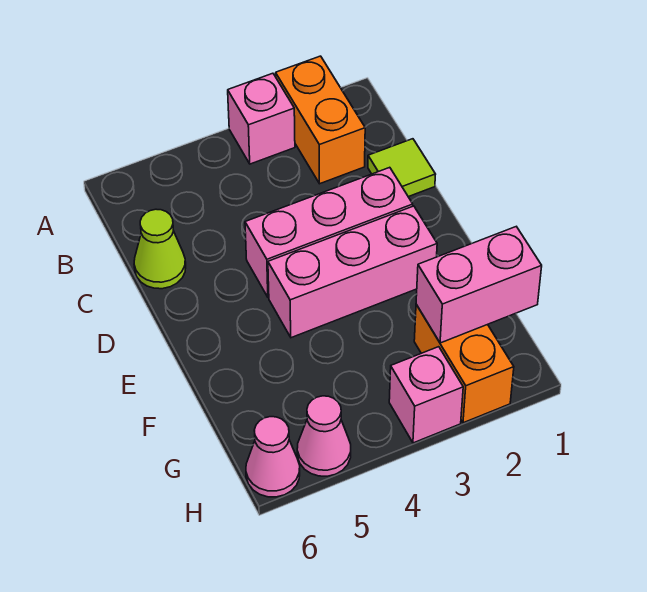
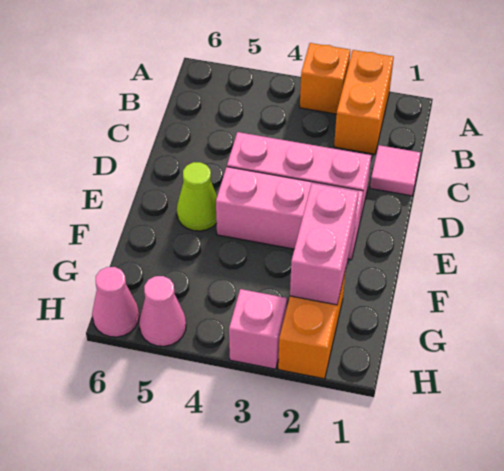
pink brick A3 level 1 -> orange brick A3 level 1
lime tile C1 level 1 -> pink tile C1 level 1
lime cone C6 level 1 -> lime cone E5 level 1
pink brick G1:G2 level 2 -> pink brick F2:G2 level 2

